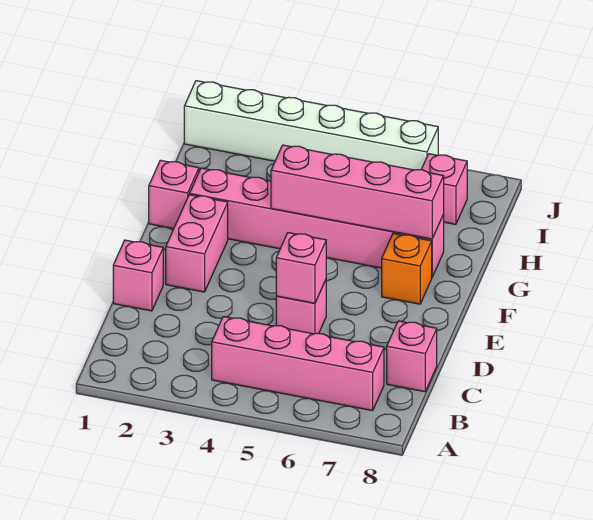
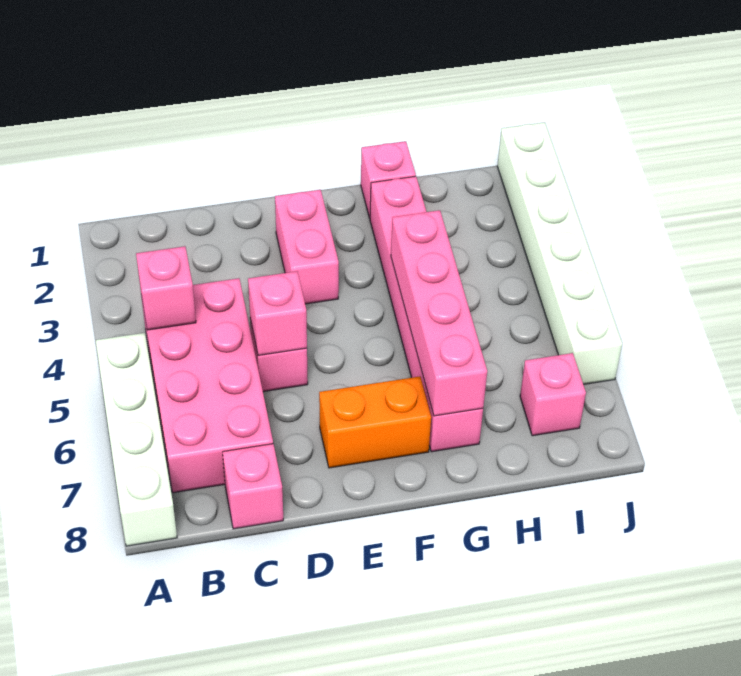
none -> white brick A5:A8 level 1
pink brick B4:B7 level 1 -> pink brick B4:C7 level 1
pink brick D1 level 1 -> pink brick B4 level 2
pink brick E2:F2 level 1 -> pink brick E2:E3 level 1
orange brick F7 level 1 -> orange brick E7:F7 level 1

